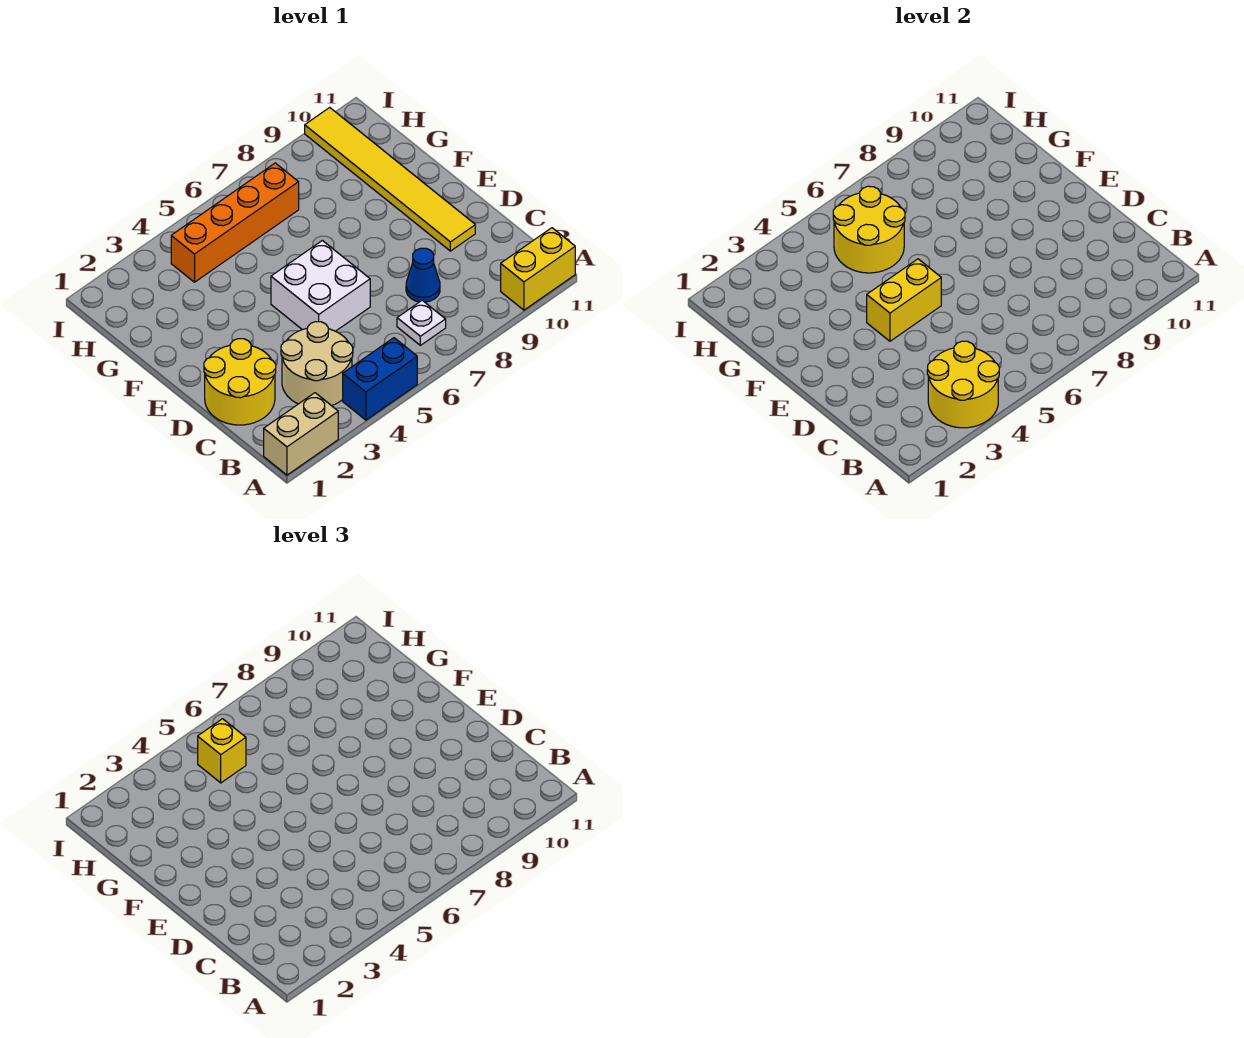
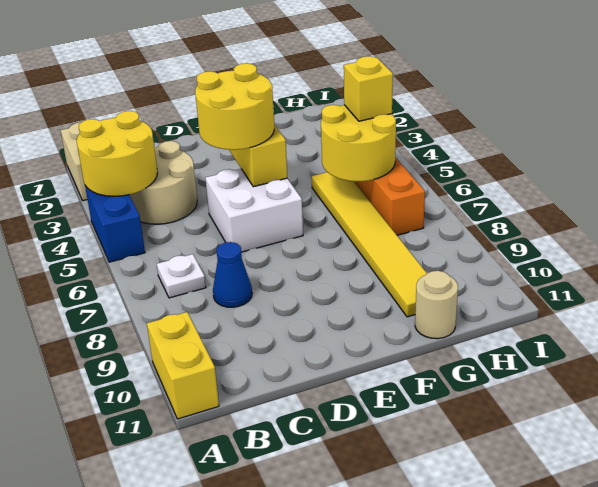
yellow round brick C1:D2 level 1 -> yellow round brick D4:E5 level 3
yellow tile D10:I10 level 1 -> yellow tile G5:G10 level 1
none -> tan round brick G11 level 1

